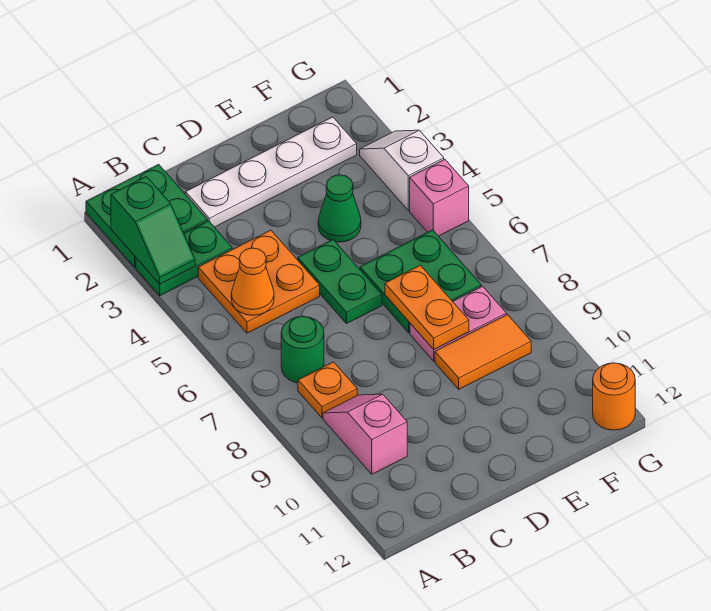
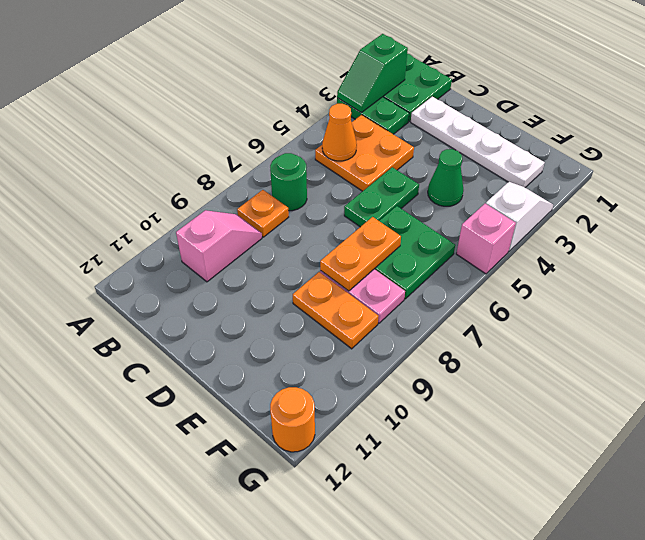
orange tile E9:F9 level 1 -> orange plate E9:F9 level 1

